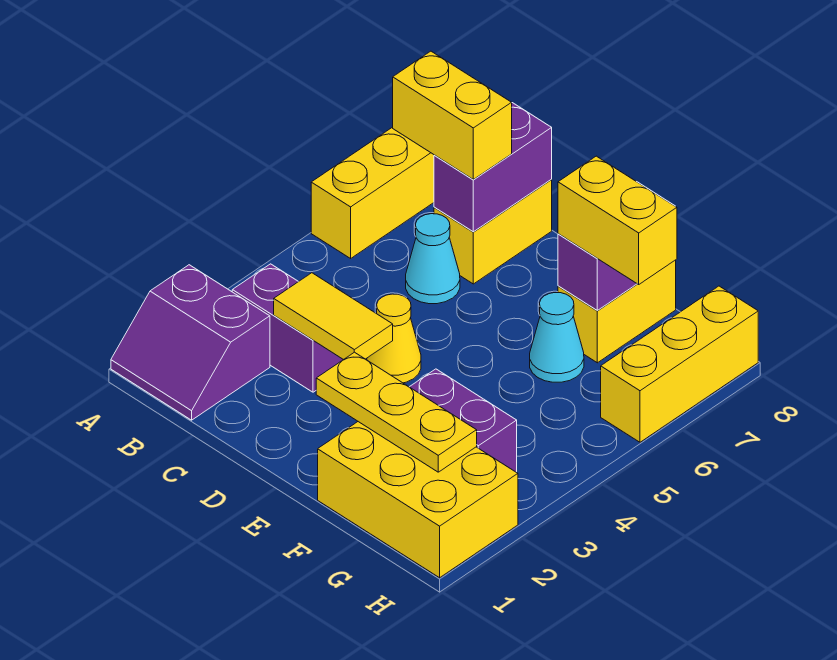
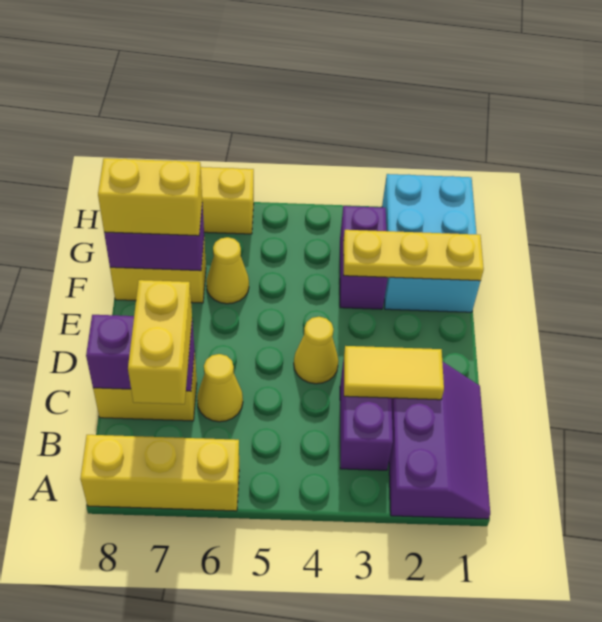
purple slope A1:B2 level 1 top 2 -> purple slope A1:C2 level 1 top 2
yellow tile C3:D3 level 2 -> yellow tile C2:C3 level 2
cyan cone C6 level 1 -> yellow cone C6 level 1
yellow plate E2:G2 level 2 -> yellow plate F1:F3 level 2
yellow brick F1:H2 level 1 -> cyan brick F1:H2 level 1
cyan cone F6 level 1 -> yellow cone F6 level 1
yellow brick F7:G7 level 3 -> yellow brick F7:F8 level 3

